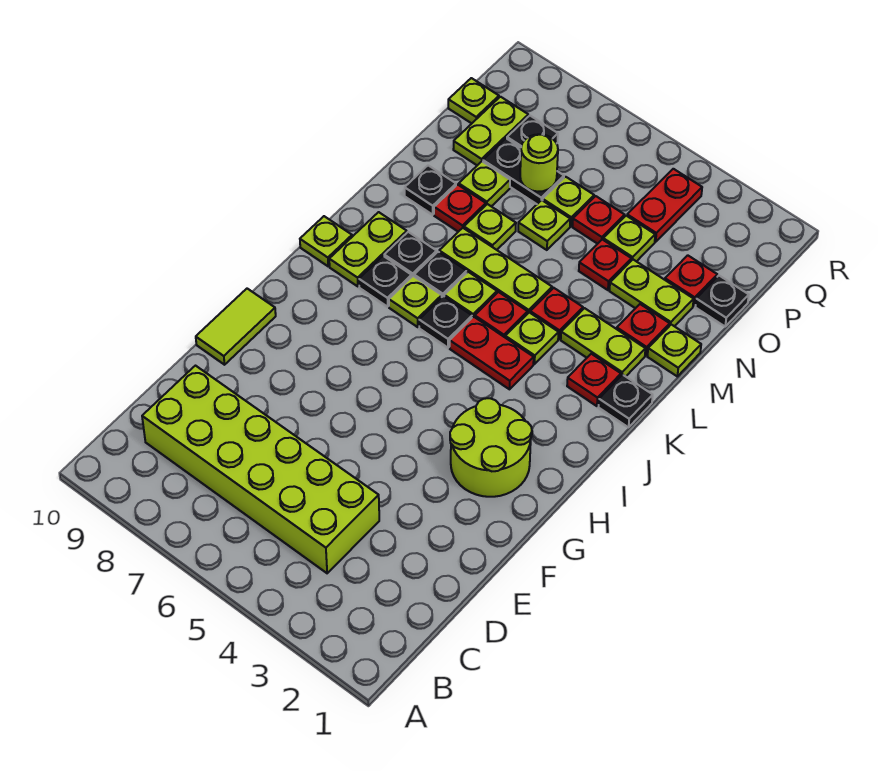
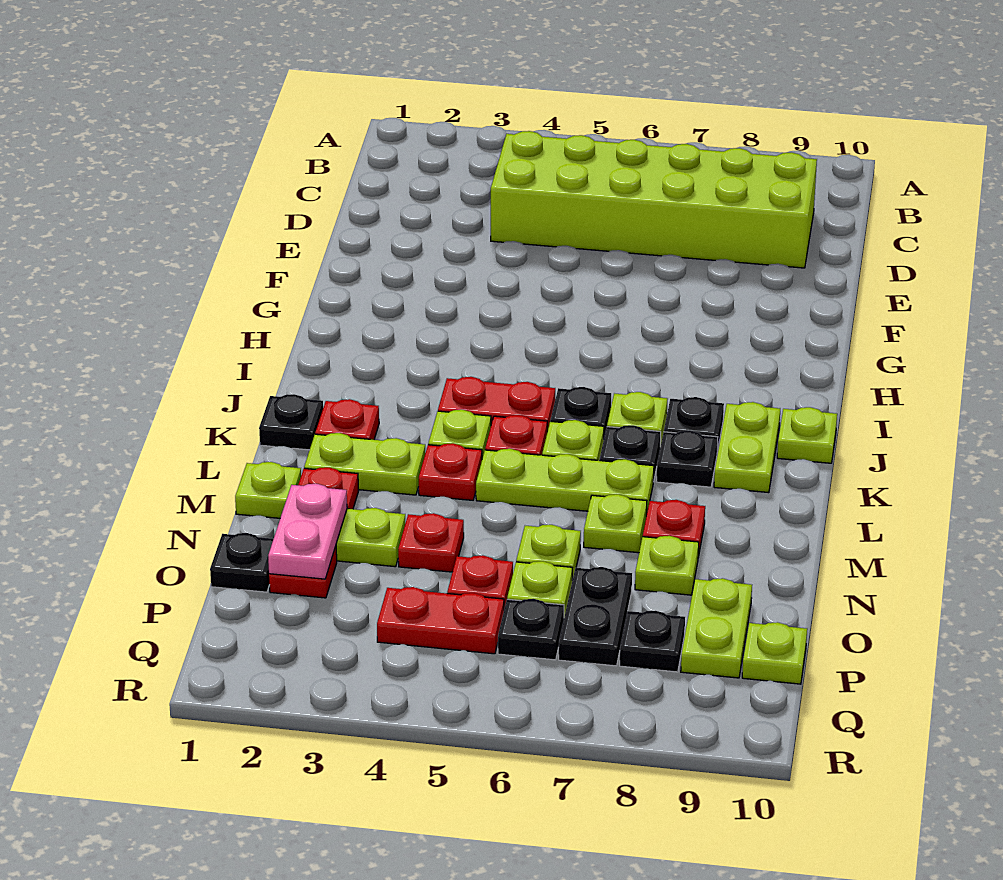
lime tile F10:G10 level 1 -> none
lime round brick G2:H3 level 1 -> none
black plate M9 level 1 -> black plate P6 level 1
none -> pink plate N2:O2 level 2
lime plate O4 level 1 -> none
black plate O7:O8 level 1 -> black plate O7:P7 level 1
lime round brick O7 level 2 -> none
red plate P4:Q4 level 1 -> red plate P4:P5 level 1

